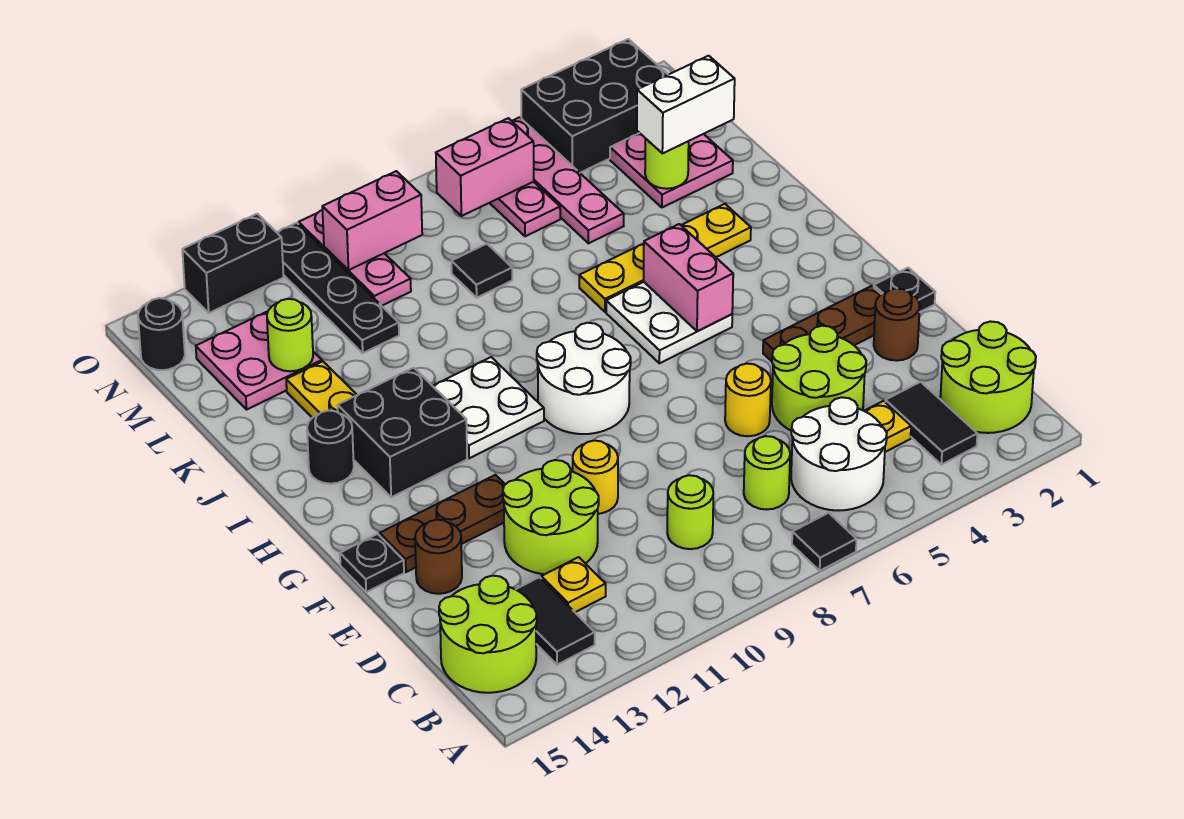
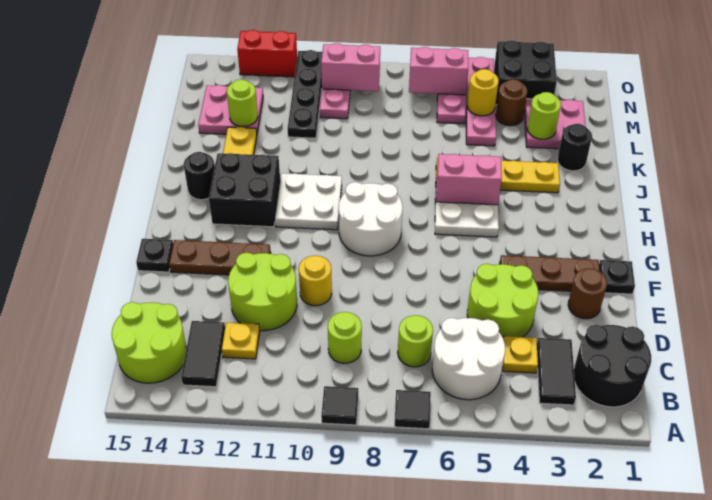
lime round brick B1:C2 level 1 -> black round brick B1:C2 level 1
yellow round brick E6 level 1 -> yellow round brick M5 level 2
brown round brick E14 level 1 -> brown round brick M4 level 1
pink brick H5:I5 level 2 -> pink brick I5:I6 level 2
white brick L2:L3 level 3 -> none
black tile L8 level 1 -> black tile A9 level 1
black brick N2:O4 level 1 -> black brick N3:O4 level 1
black round brick N15 level 1 -> black round brick K2 level 1
black brick O12:O13 level 1 -> red brick O12:O13 level 1

